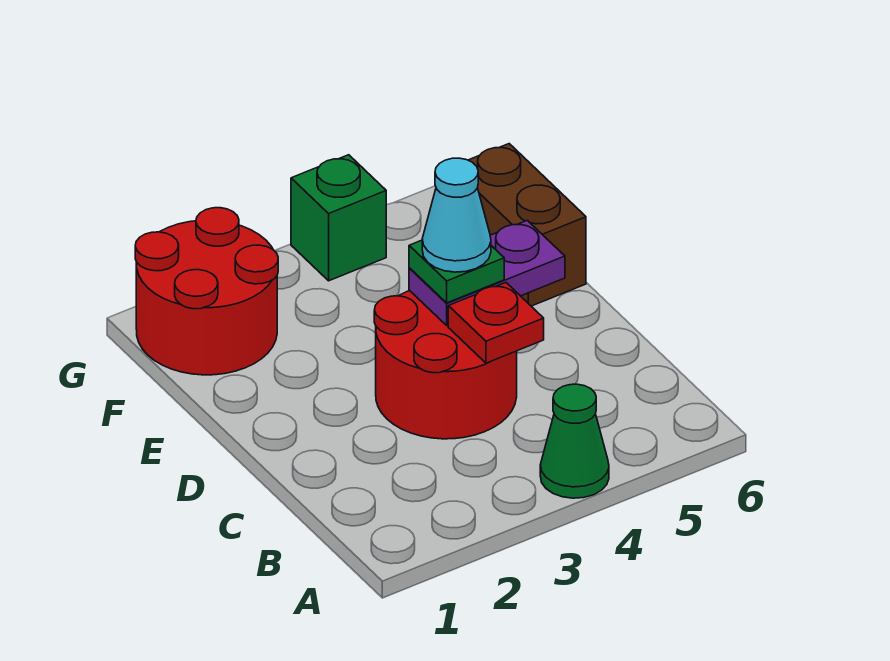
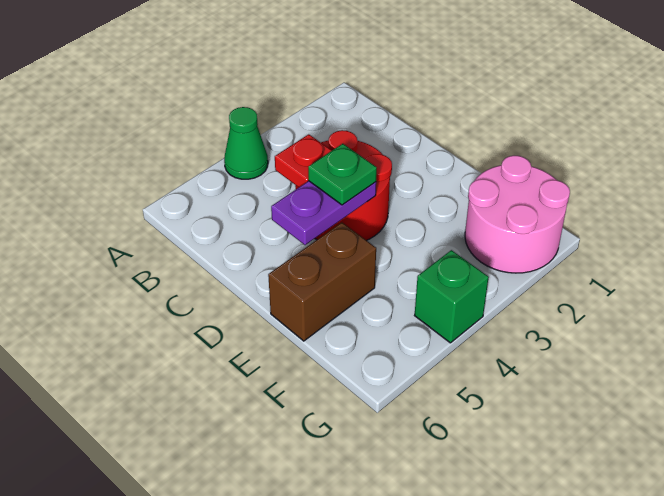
cyan cone D4 level 4 -> none
brown brick E6:F6 level 1 -> brown brick E5:E6 level 1
red round brick F1:G2 level 1 -> pink round brick F1:G2 level 1

